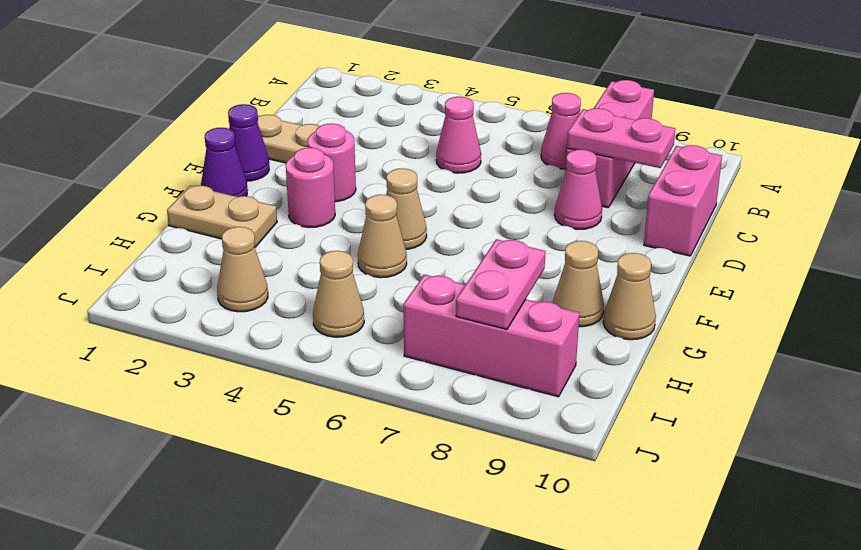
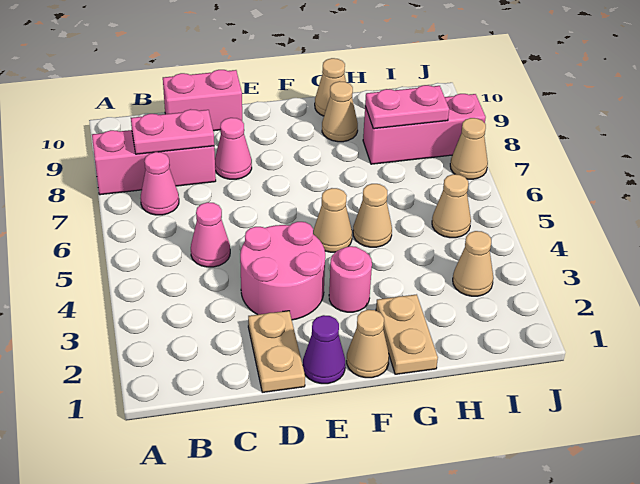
pink plate C8:C9 level 2 -> pink plate B8:C8 level 2
pink round brick E3 level 1 -> pink round brick D3:E4 level 1
purple cone F1 level 1 -> tan cone F1 level 1
pink brick I7:I9 level 1 -> pink brick H8:J8 level 1
none -> tan cone J7 level 1

